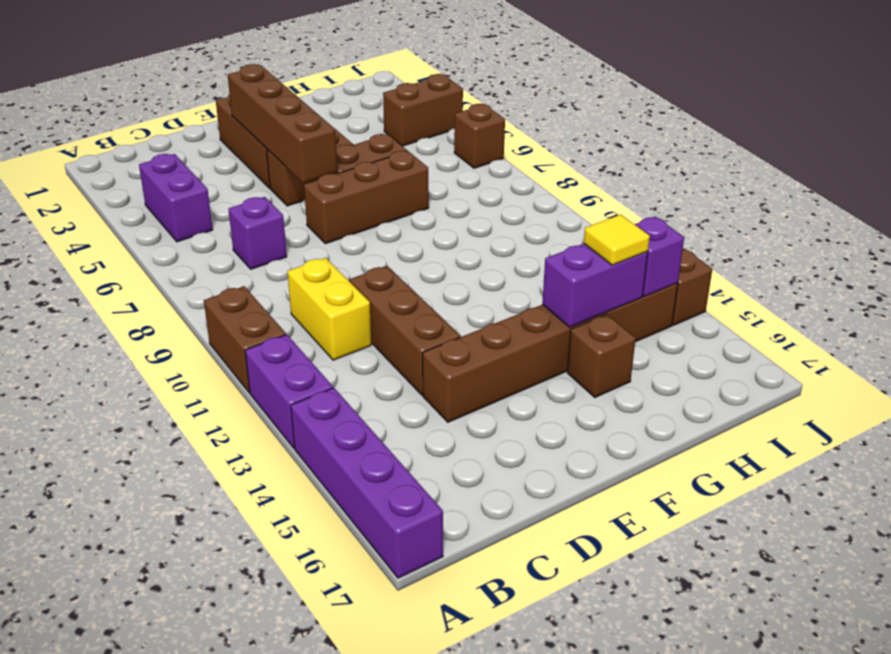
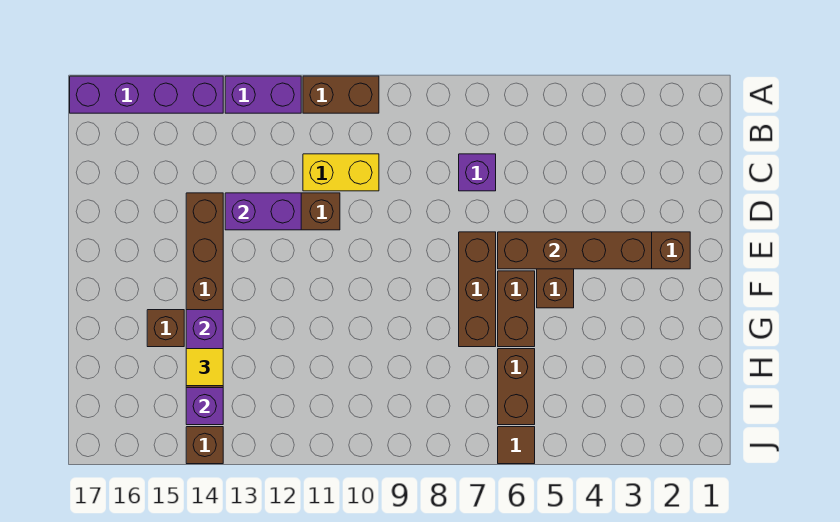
purple brick B4:B5 level 1 -> purple brick D12:D13 level 2
brown brick I4:J4 level 1 -> brown brick H6:I6 level 1
brown brick J6 level 1 -> brown tile J6 level 1

